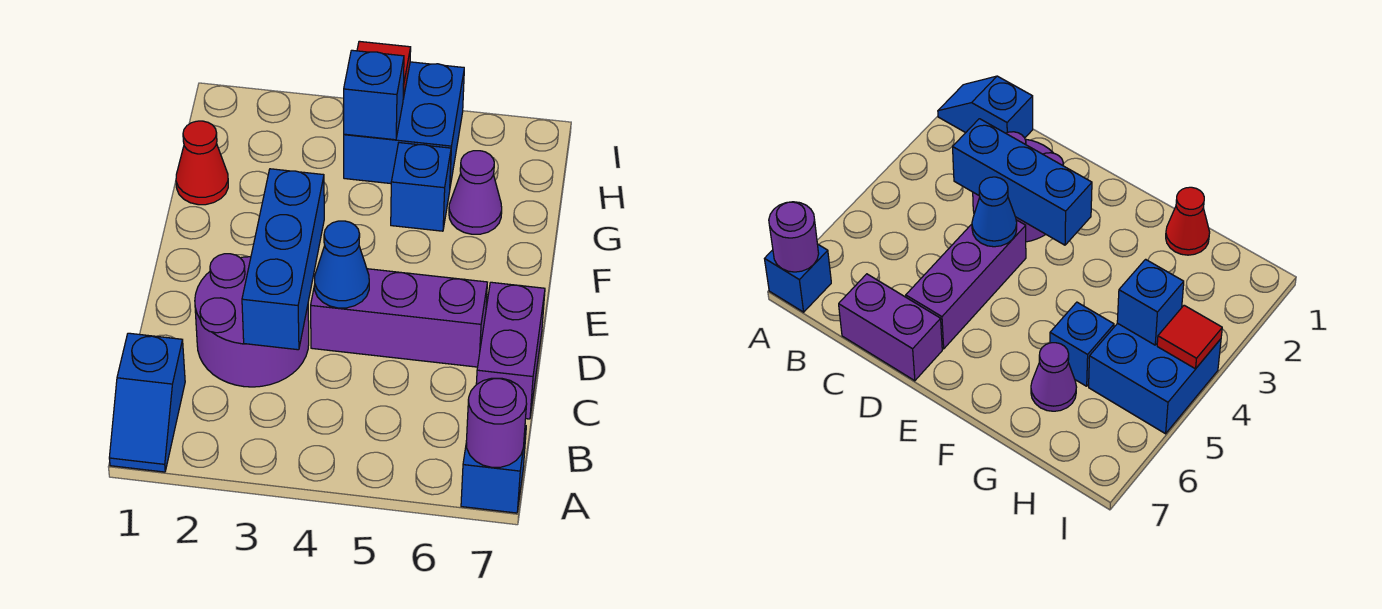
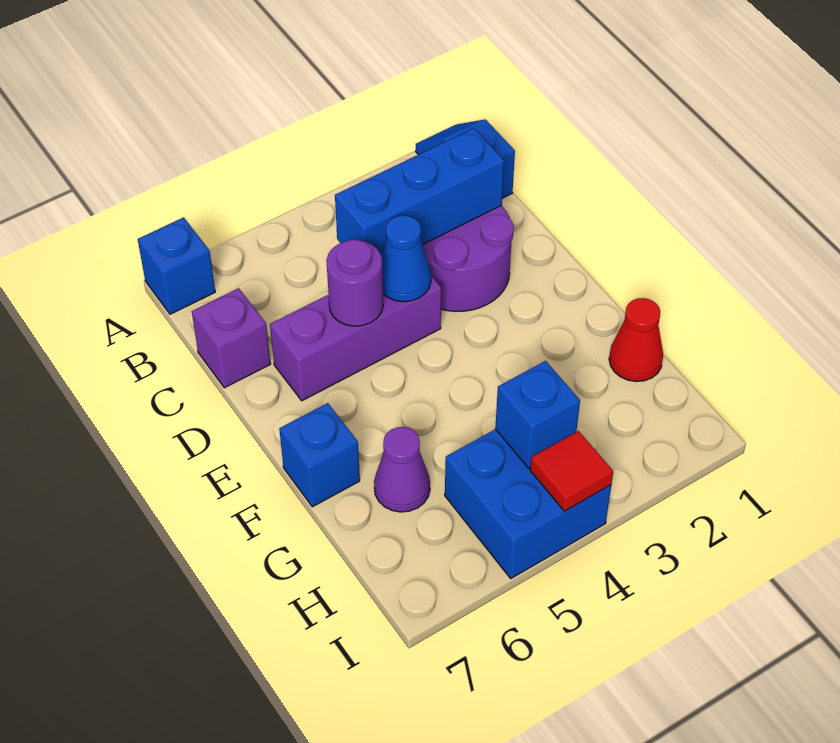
purple round brick A7 level 2 -> purple round brick D5 level 2
blue brick C3:E3 level 2 -> blue brick C2:C4 level 2
purple brick C7:D7 level 1 -> purple brick C7 level 1
blue brick G5 level 1 -> blue brick F7 level 1

